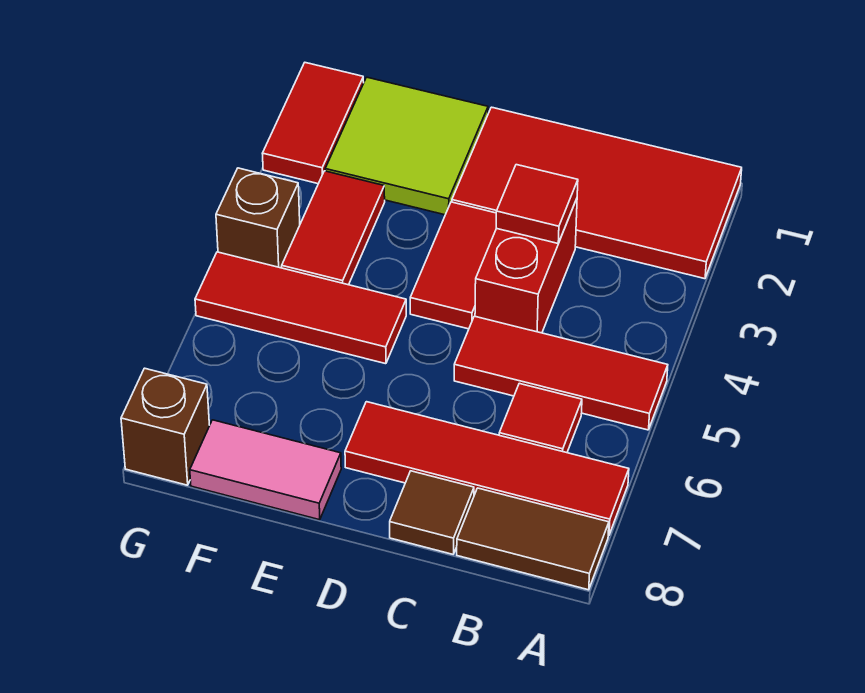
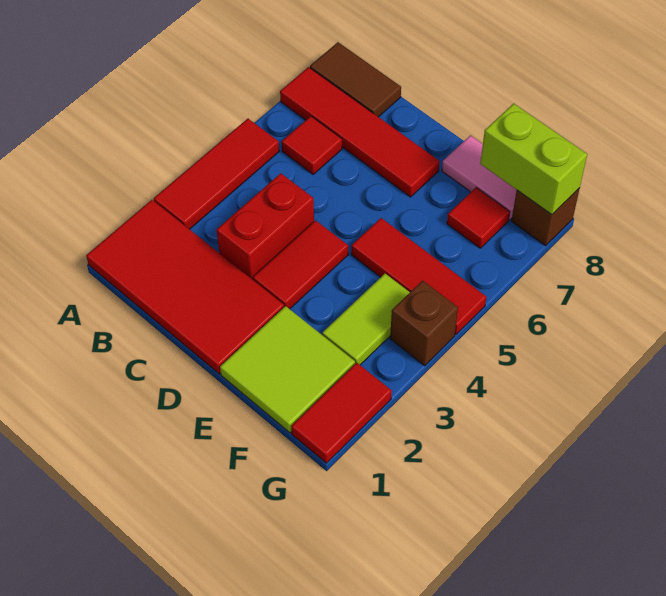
red tile A5:C5 level 1 -> red tile A3:A5 level 1
red tile C3 level 2 -> red tile F7 level 1
brown tile C8 level 1 -> none
red tile F3:F4 level 1 -> lime tile F3:F4 level 1
none -> lime brick F8:G8 level 2

